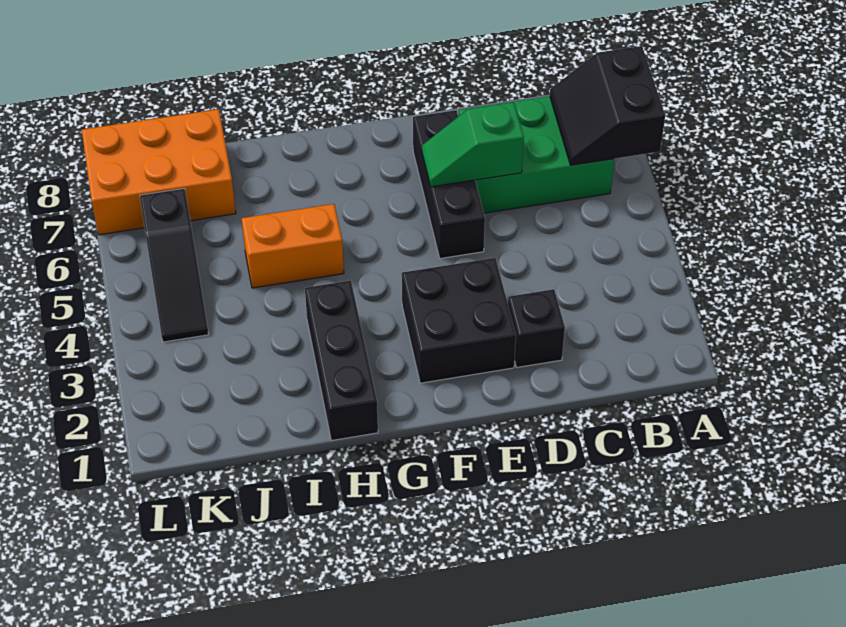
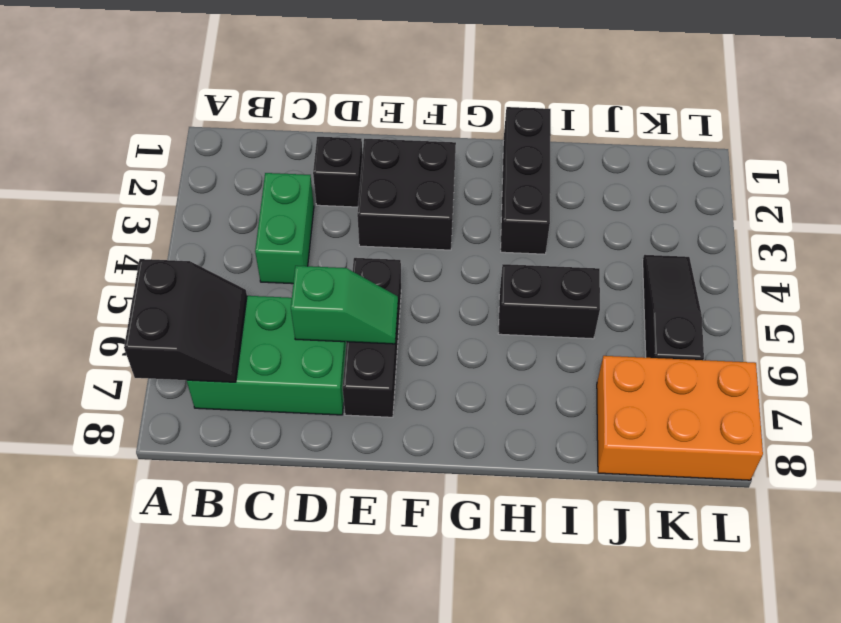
none -> green brick C3:C4 level 1
orange brick H5:I5 level 1 -> black brick H5:I5 level 1

